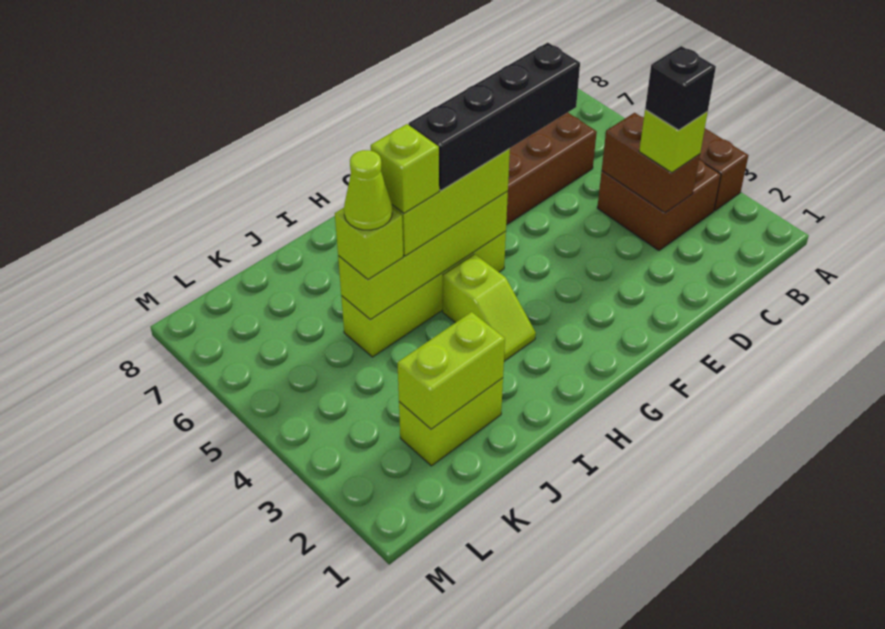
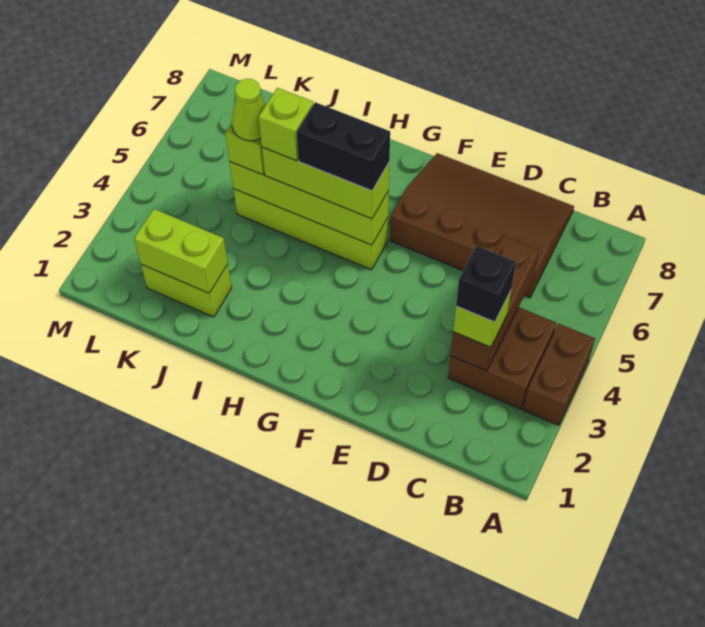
brown brick C3:C4 level 2 -> brown brick C3:C5 level 2
black brick E5:H5 level 4 -> black brick G5:H5 level 4
lime slope H3:H4 level 1 top 4 -> none

